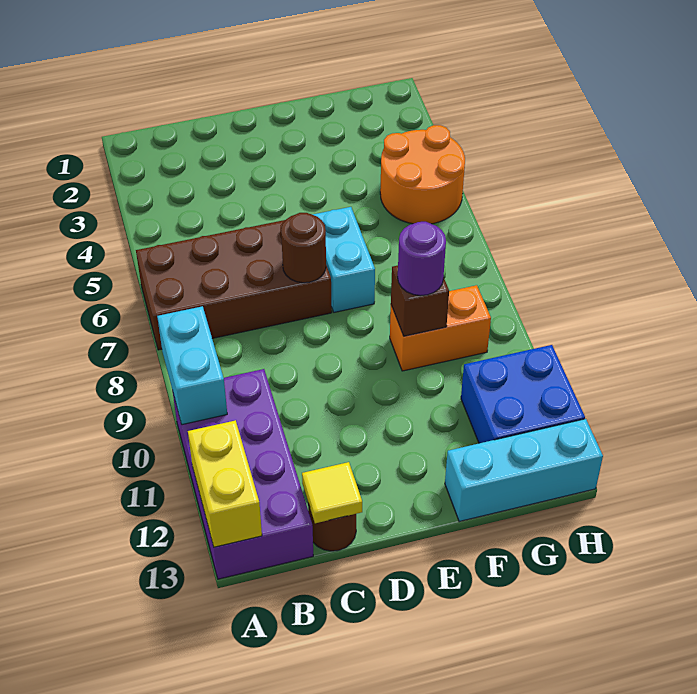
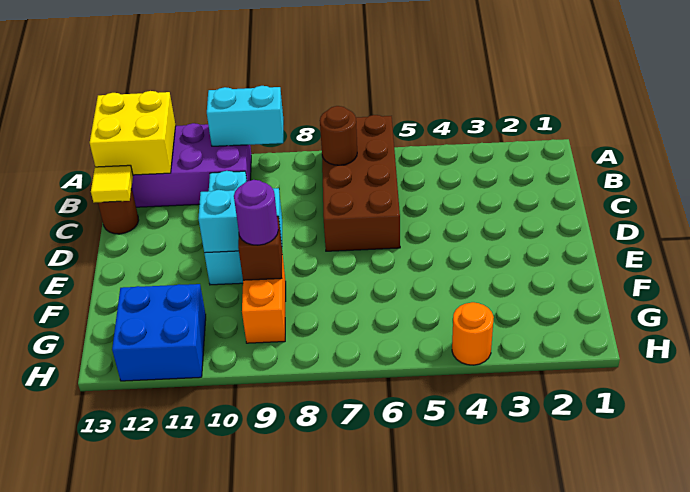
yellow brick A12:A13 level 2 -> yellow brick A12:B13 level 2
brown round brick D7 level 2 -> brown round brick B7 level 2
cyan brick E6:E7 level 1 -> cyan brick E9:E10 level 2
cyan brick F13:H13 level 1 -> cyan brick C10:E10 level 1
orange round brick G4:H5 level 1 -> orange round brick H4 level 1

